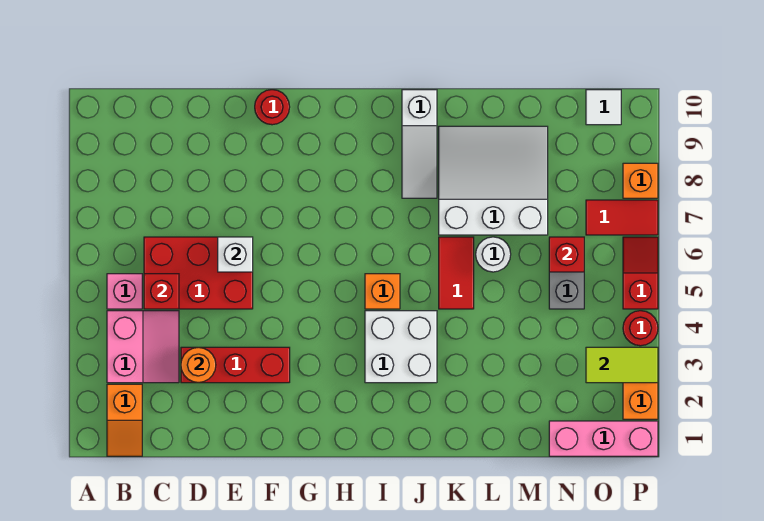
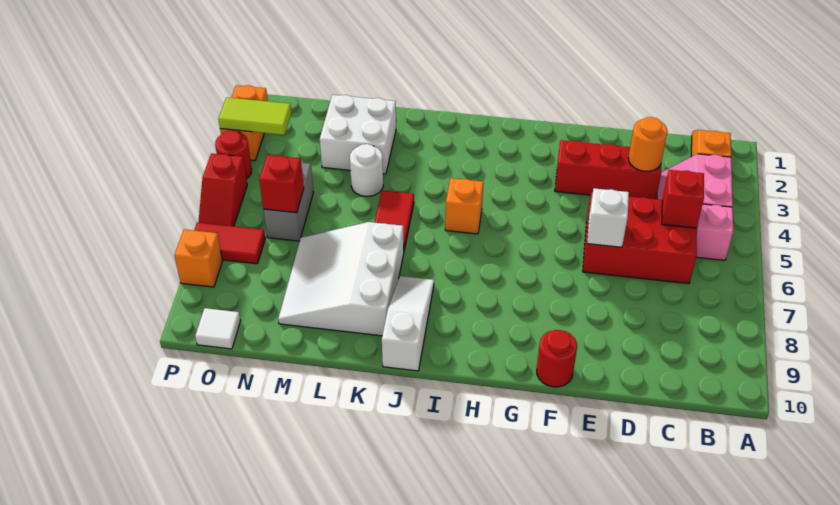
white brick I3:J4 level 1 -> white brick L2:M3 level 1
white slope K7:M9 level 1 top 7 -> white slope K7:M9 level 1 top K
white round brick L6 level 1 -> white round brick L4 level 1
pink brick N1:P1 level 1 -> none

